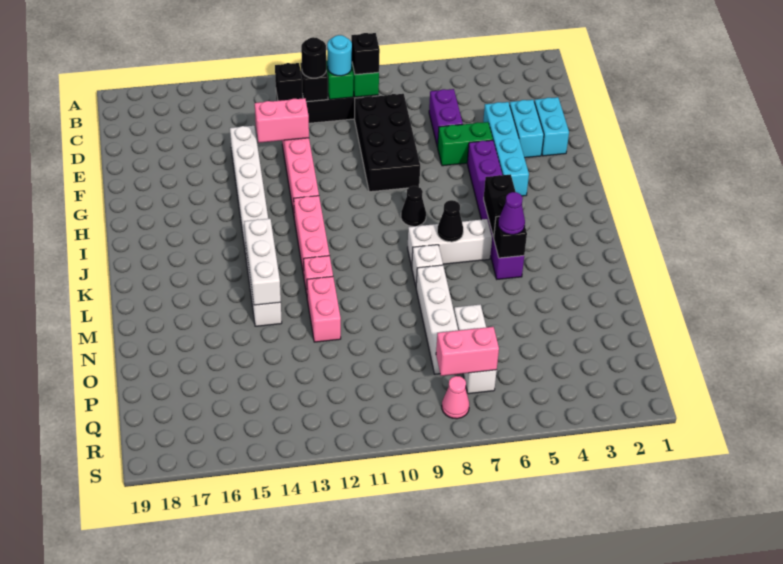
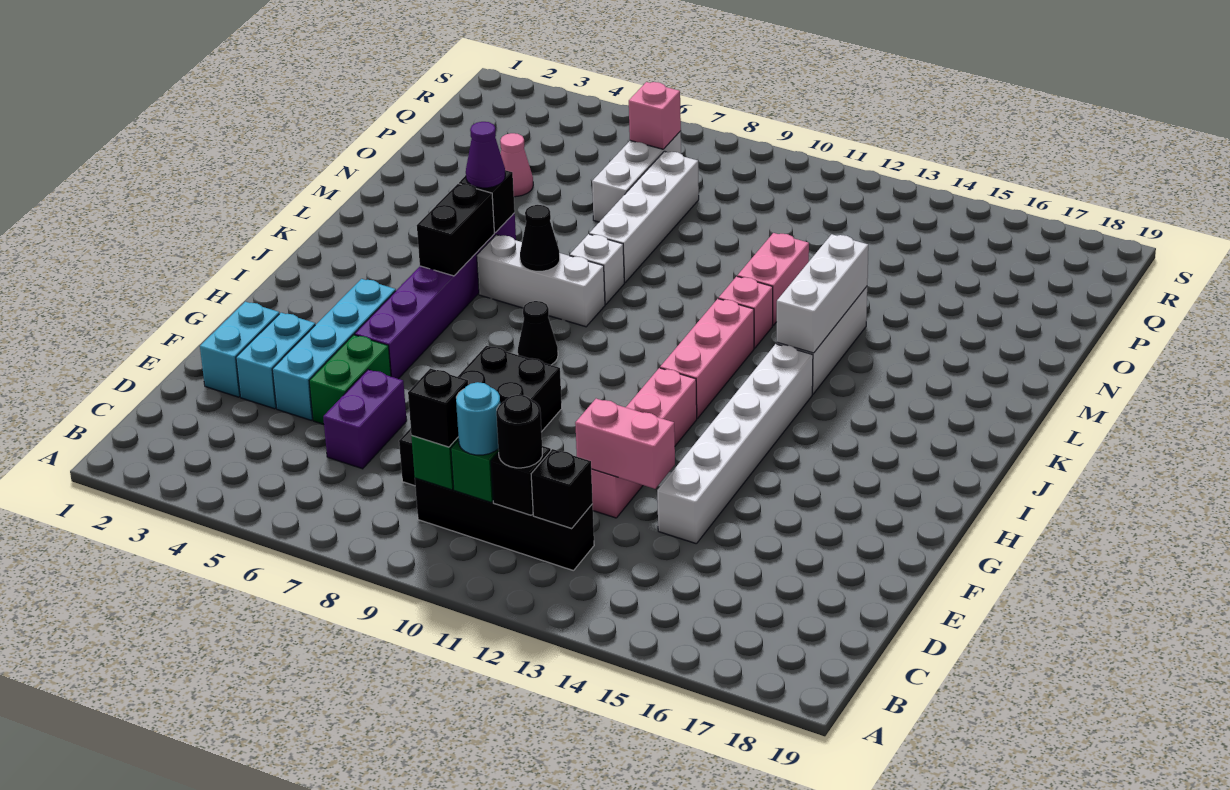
green brick F5:F6 level 1 -> green brick E5:F5 level 1
pink brick Q7:Q8 level 2 -> pink brick Q7 level 2
pink cone R8 level 1 -> pink cone O4 level 1

